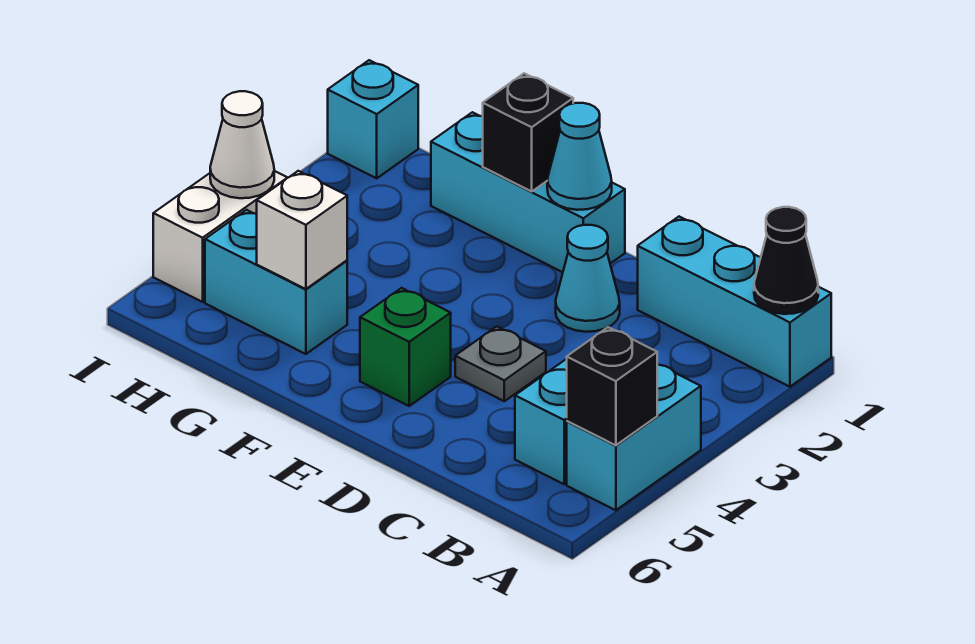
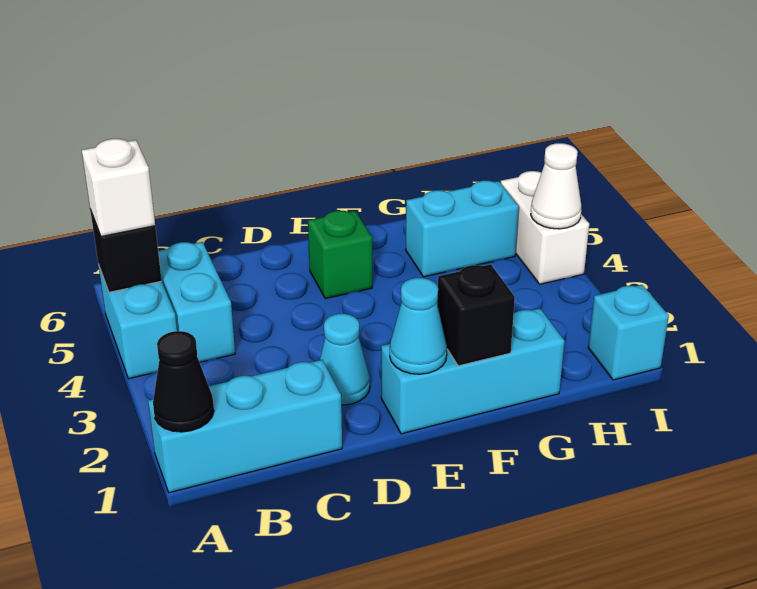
grey plate D4 level 1 -> none
white brick G5 level 2 -> white brick A5 level 3

